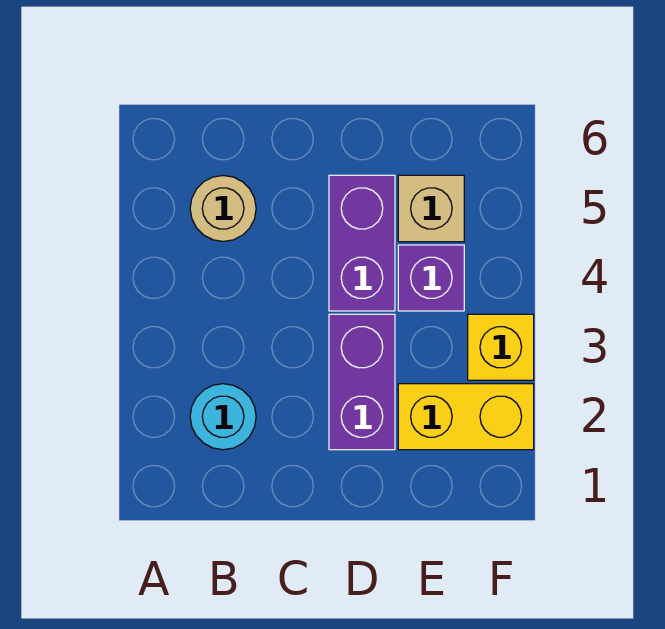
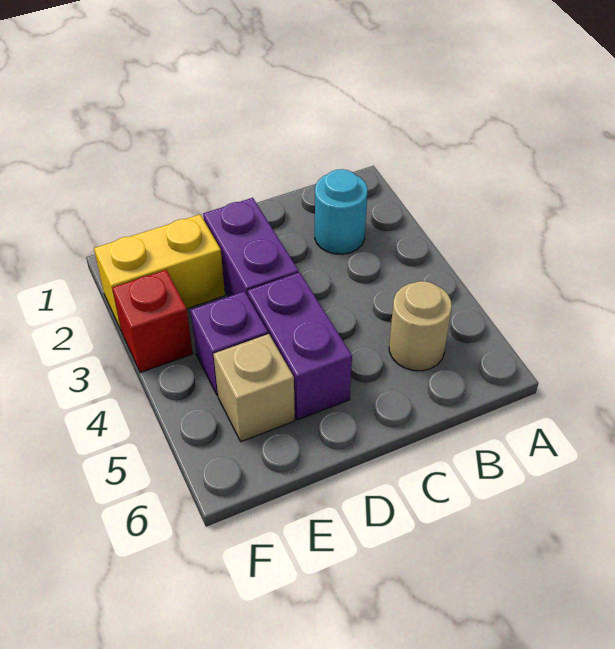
yellow brick F3 level 1 -> red brick F3 level 1

